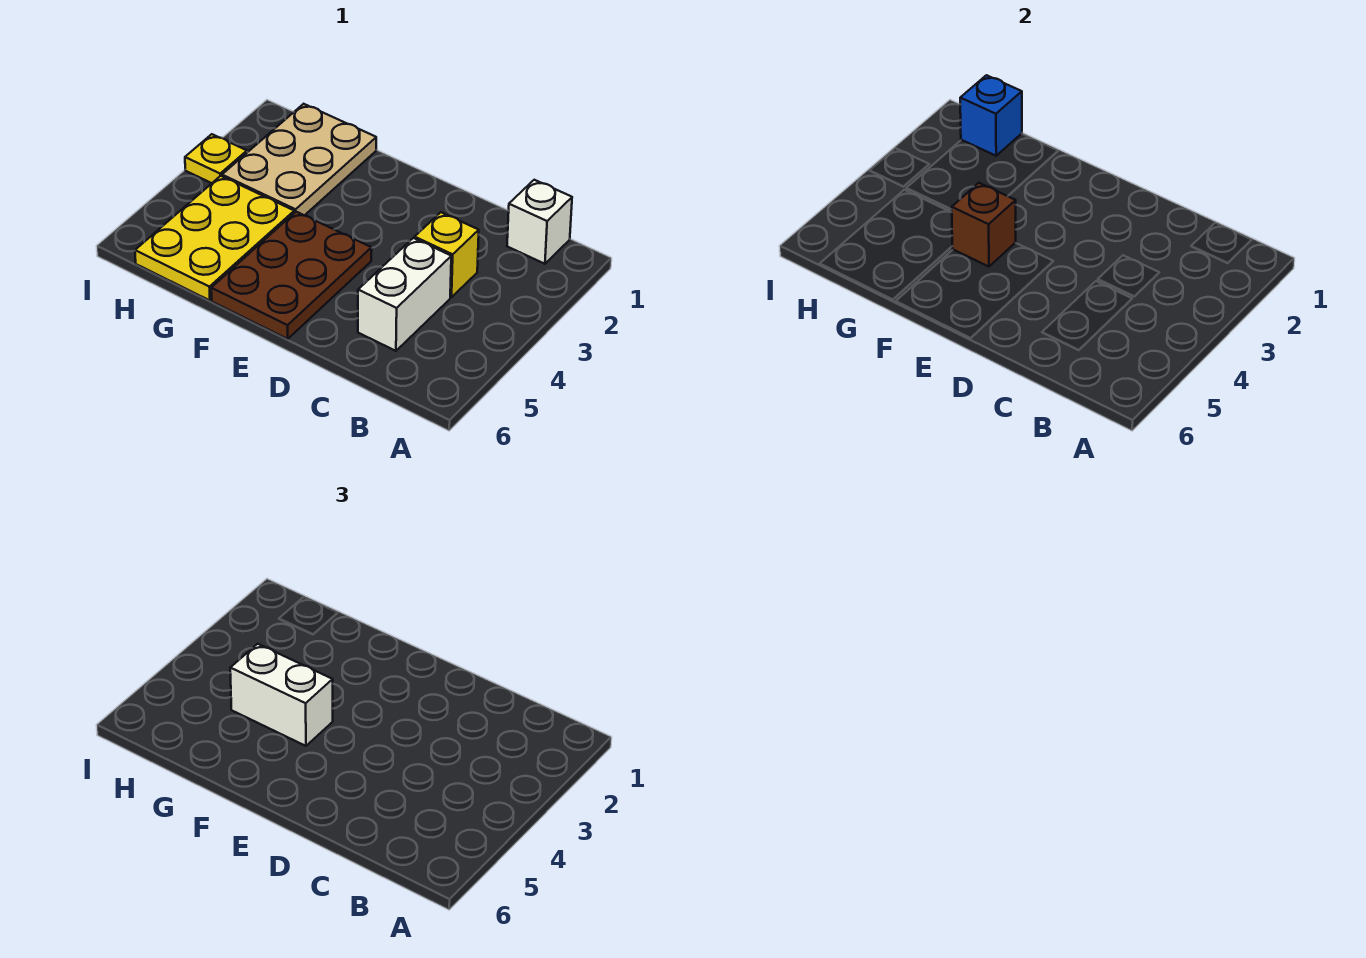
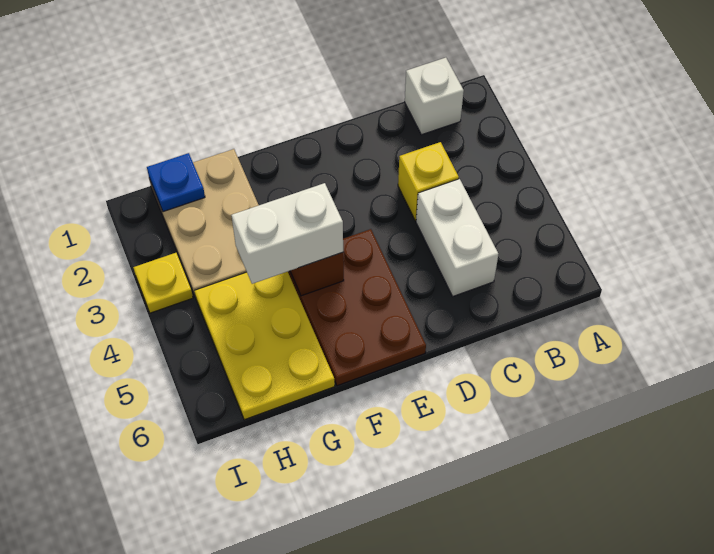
blue brick H1 level 2 -> blue plate H1 level 2

